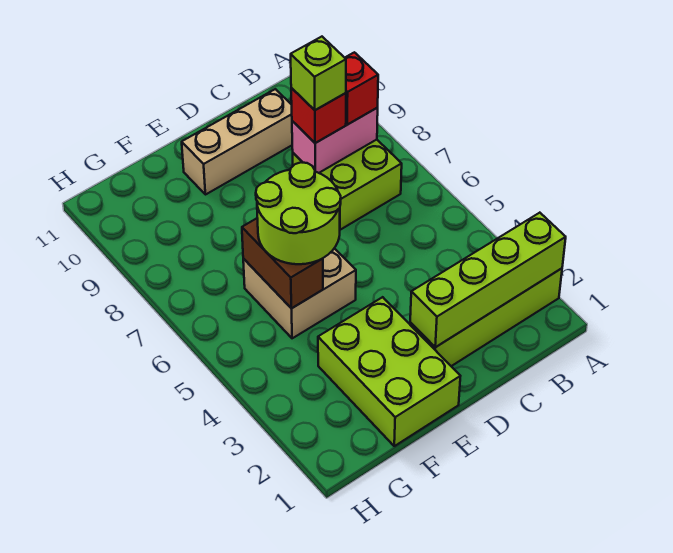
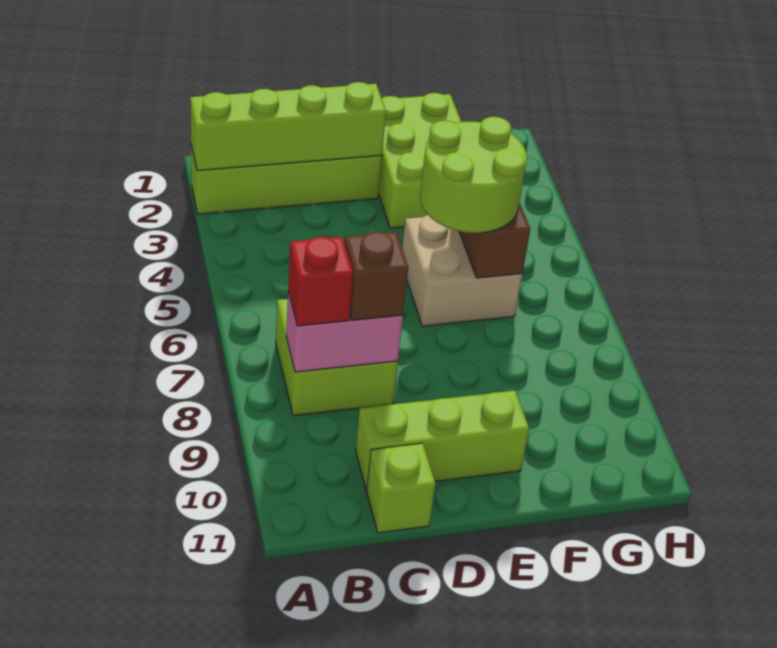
red brick C8 level 3 -> brown brick C8 level 3
lime brick C8 level 4 -> lime brick C11 level 1
tan brick C10:E10 level 1 -> lime brick C10:E10 level 1

